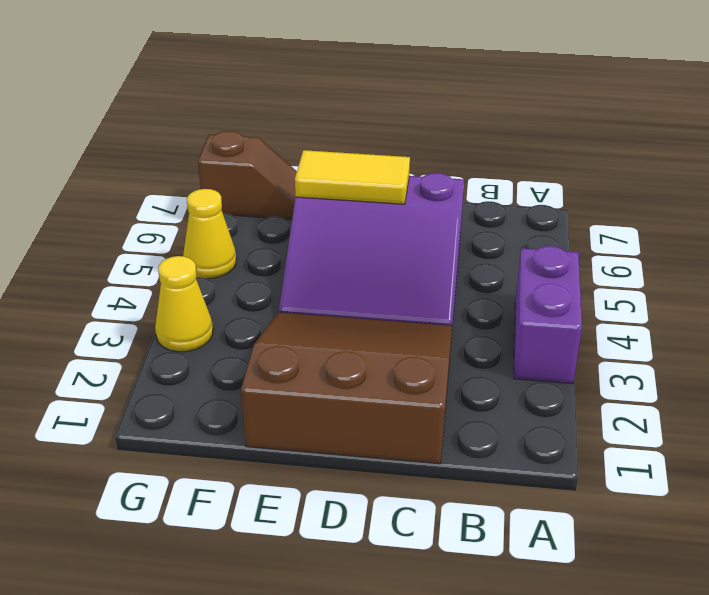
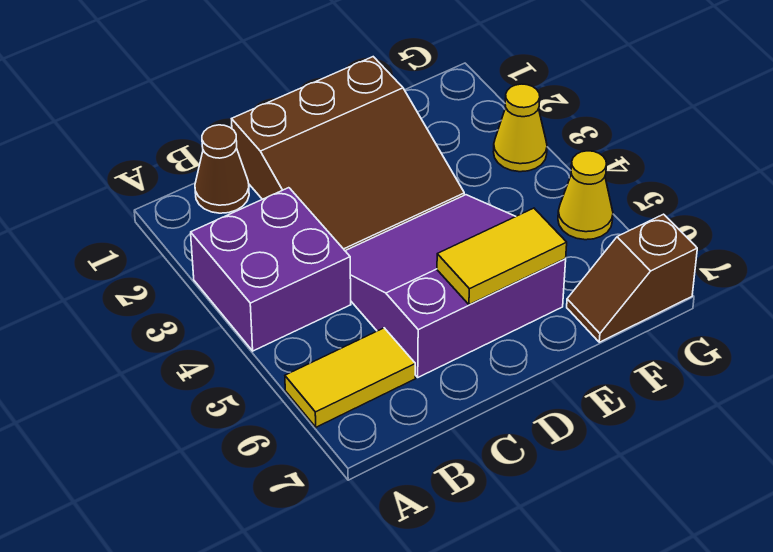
purple brick A3:A4 level 1 -> purple brick A3:B4 level 1
none -> yellow tile A6:B6 level 1
none -> brown cone B1 level 1

